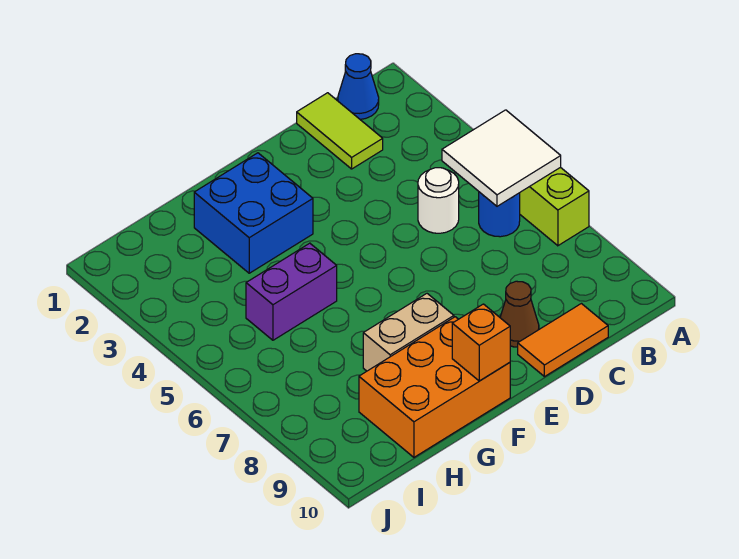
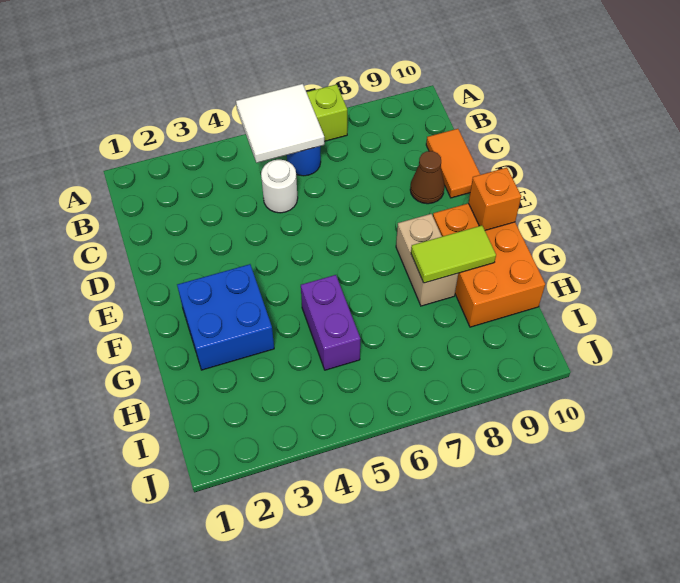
blue cone B1 level 1 -> none
lime tile C1:C2 level 1 -> lime tile G8:G9 level 2

